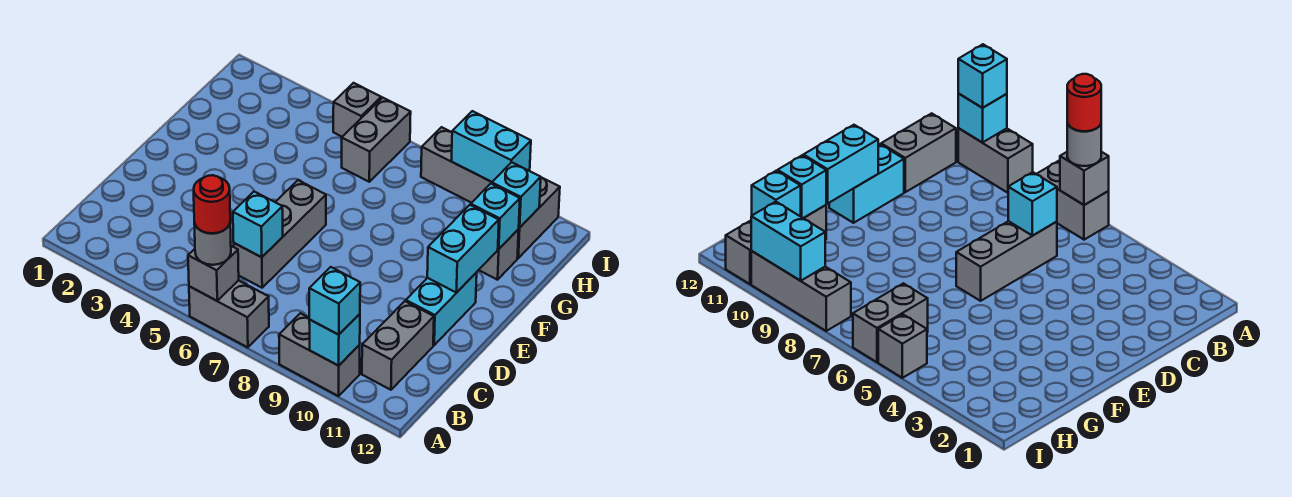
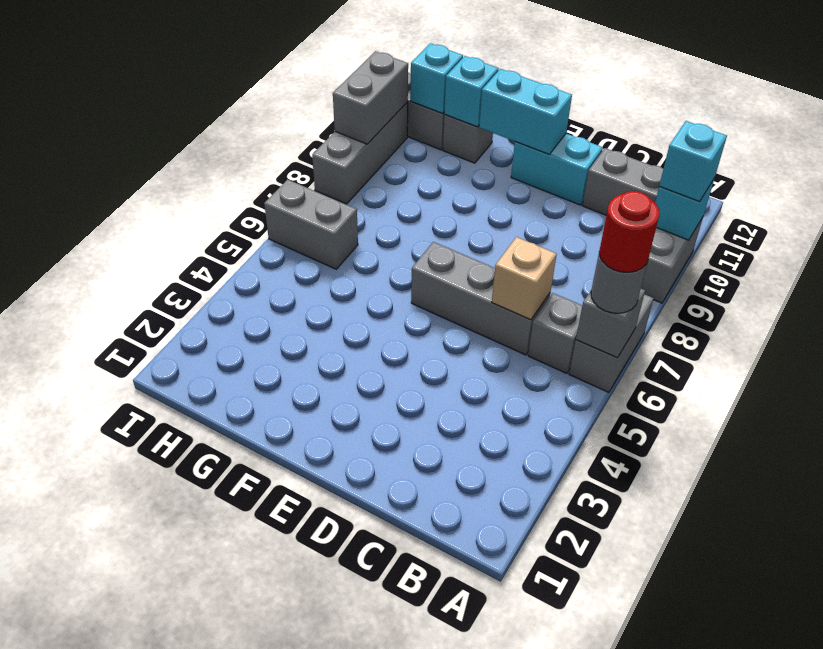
cyan brick C6 level 2 -> tan brick C6 level 2
grey brick I5 level 1 -> grey brick B6 level 1
cyan brick I9:I10 level 2 -> grey brick I9:I10 level 2

